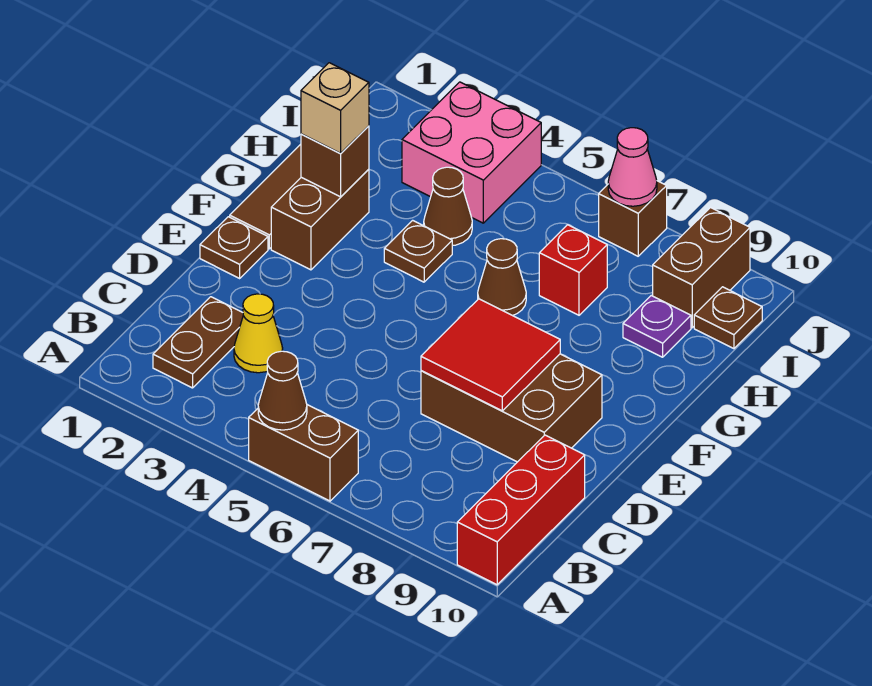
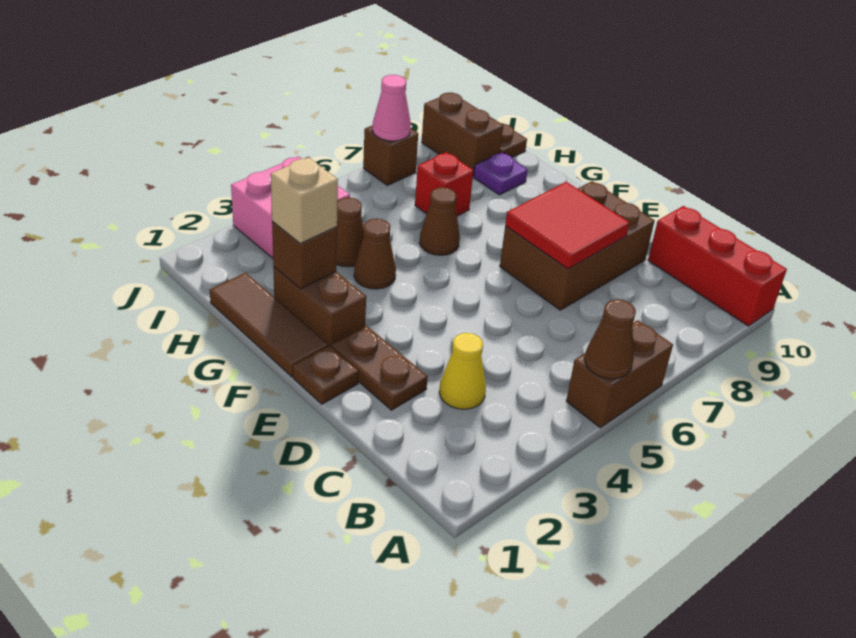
brown plate B2:C2 level 1 -> brown plate D2:E2 level 1
brown plate G4 level 1 -> brown cone G4 level 1

